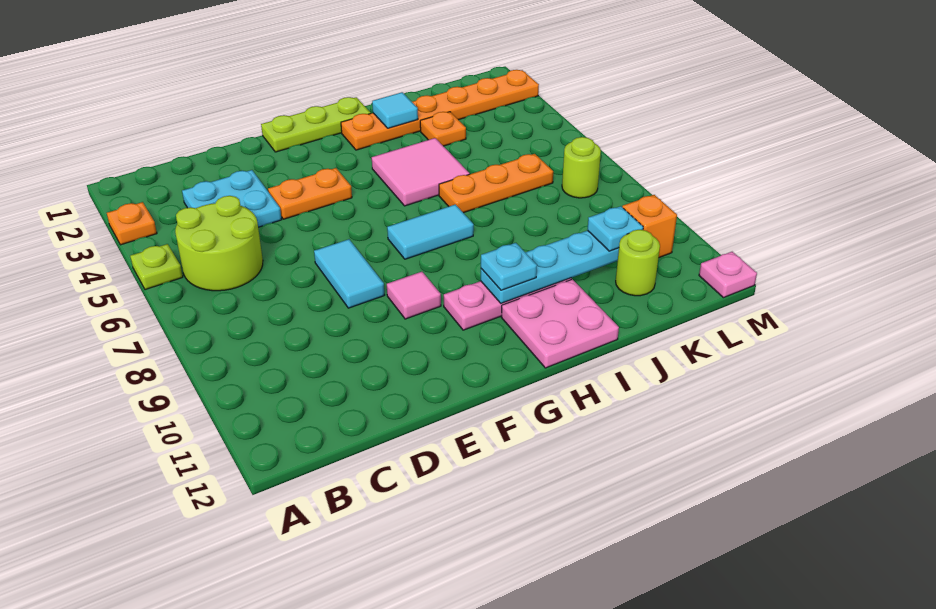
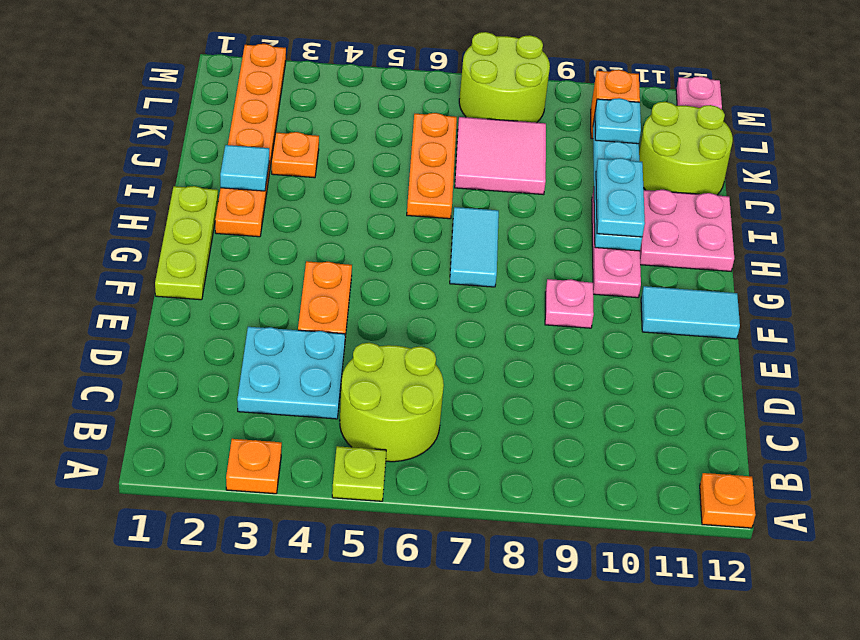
none -> orange plate A12 level 1
cyan tile E7:E8 level 1 -> cyan tile F11:F12 level 1
pink tile F9 level 1 -> pink plate F9 level 1
pink tile H4:I5 level 1 -> pink tile J7:K8 level 1
cyan plate H10 level 3 -> cyan plate H10:I10 level 3
lime round brick K11 level 1 -> lime round brick J11:K12 level 1
lime round brick L7 level 1 -> lime round brick L7:M8 level 1

